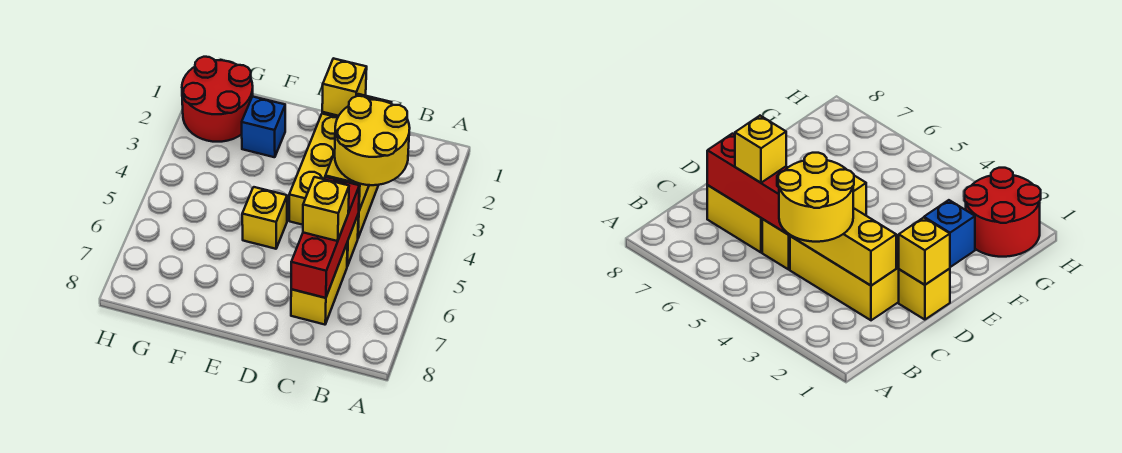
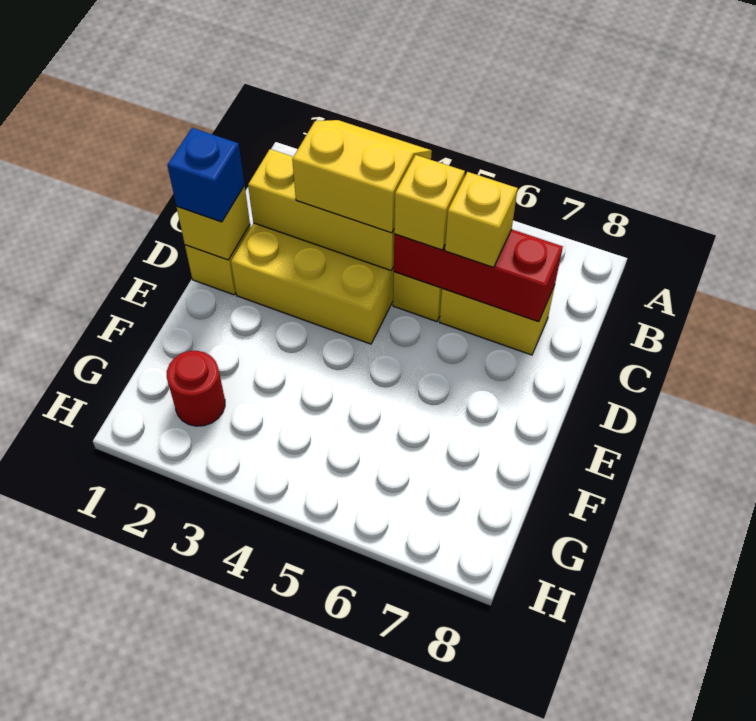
yellow round brick B3:C4 level 3 -> yellow slope B3:C4 level 3 top C
yellow brick E5 level 1 -> yellow brick C5 level 3
blue brick F2 level 1 -> blue brick D1 level 3
red round brick G1:H2 level 1 -> red round brick G2 level 1

